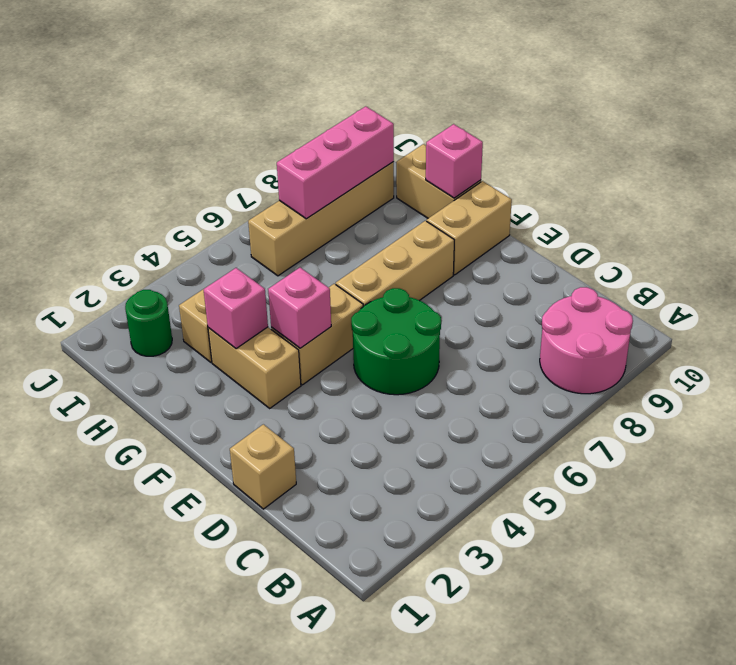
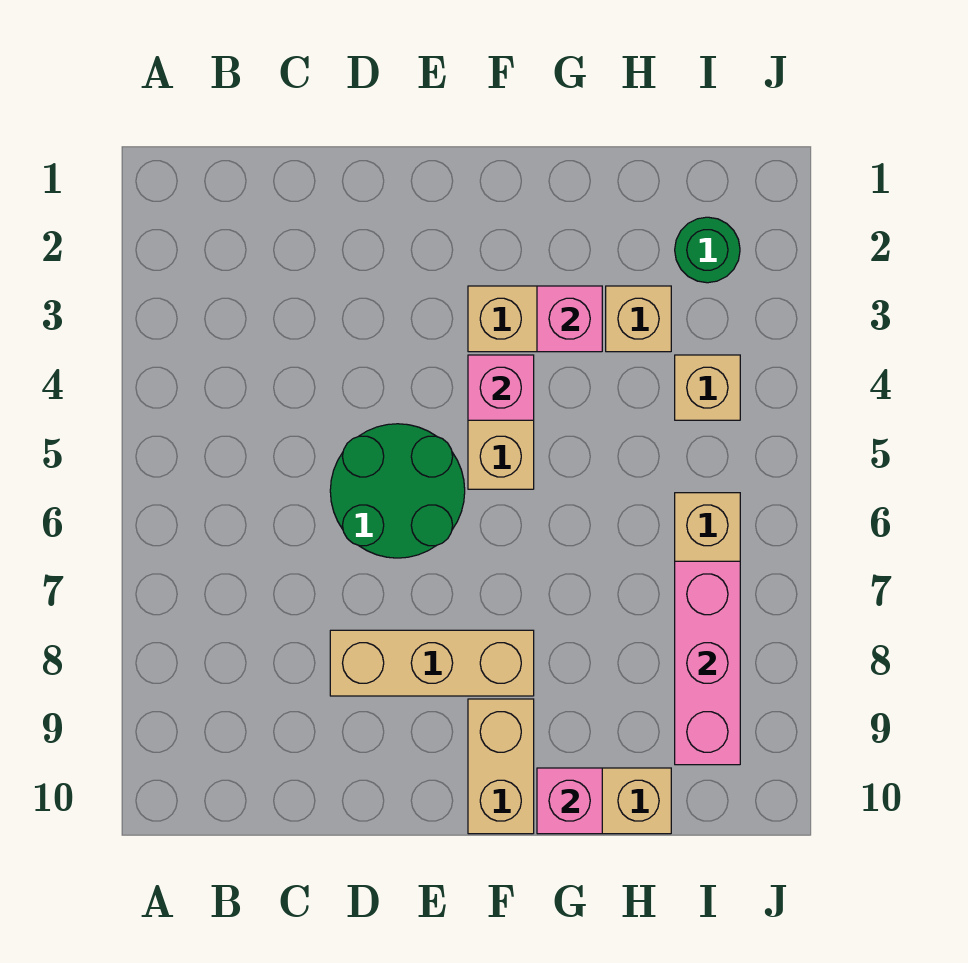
pink round brick A8:B9 level 1 -> none
tan brick D1 level 1 -> tan brick I4 level 1
tan brick F6:F8 level 1 -> tan brick D8:F8 level 1

